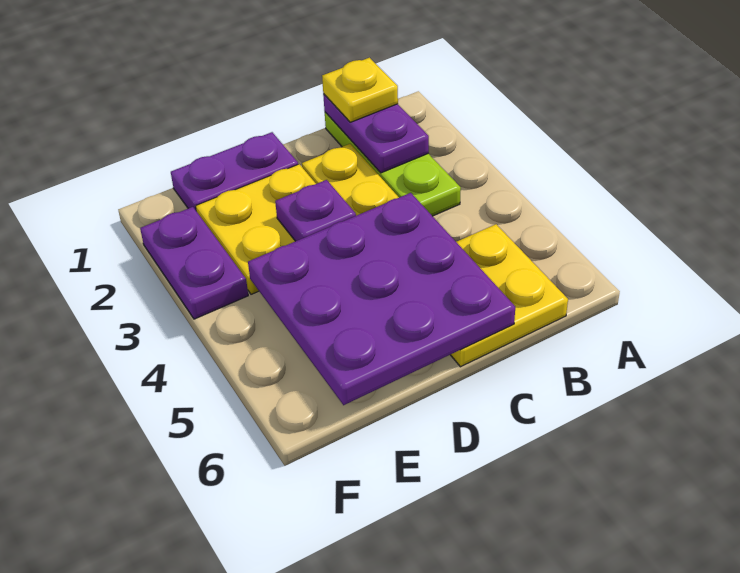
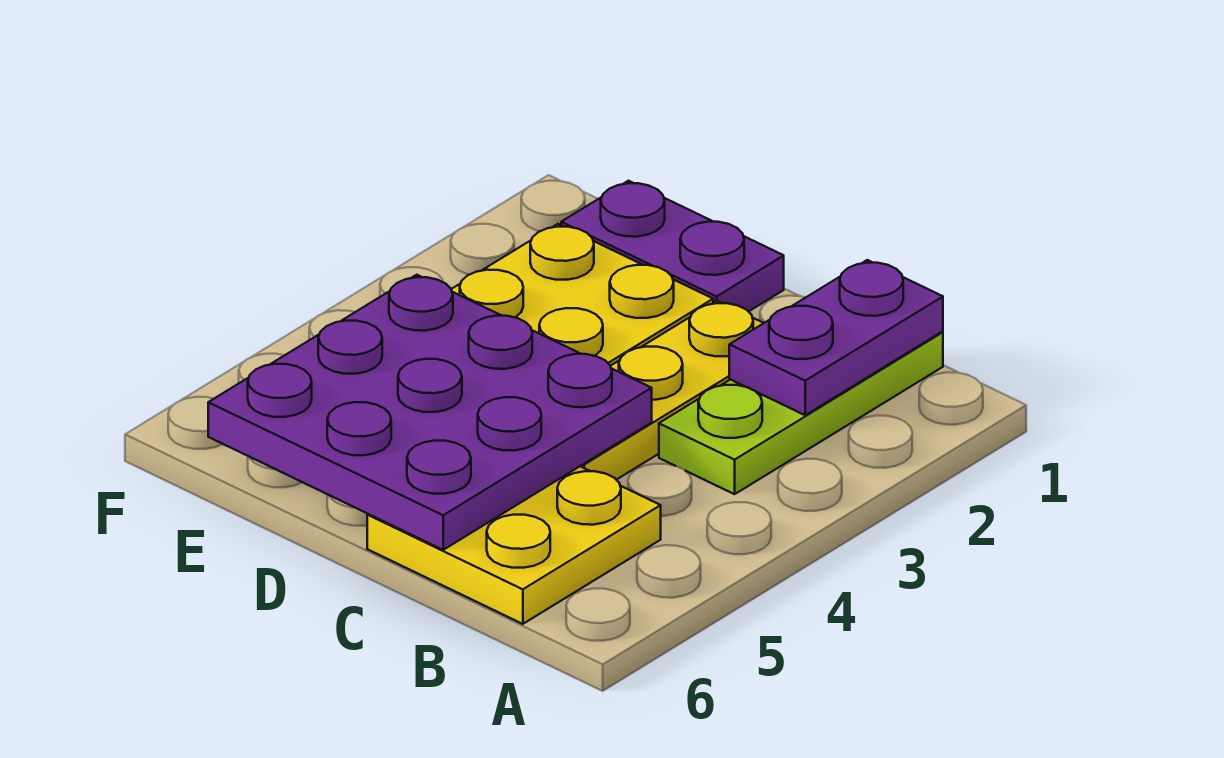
yellow plate B1 level 3 -> none
purple plate D3 level 2 -> none
purple plate F2:F3 level 1 -> none

